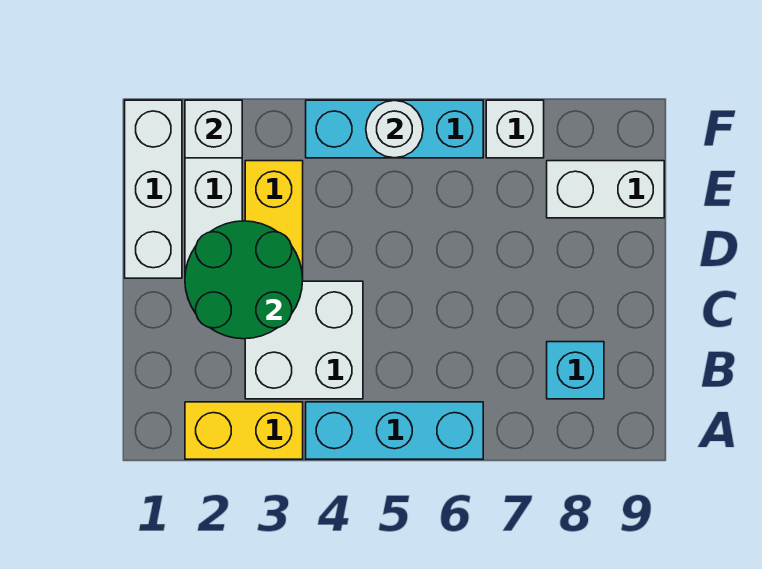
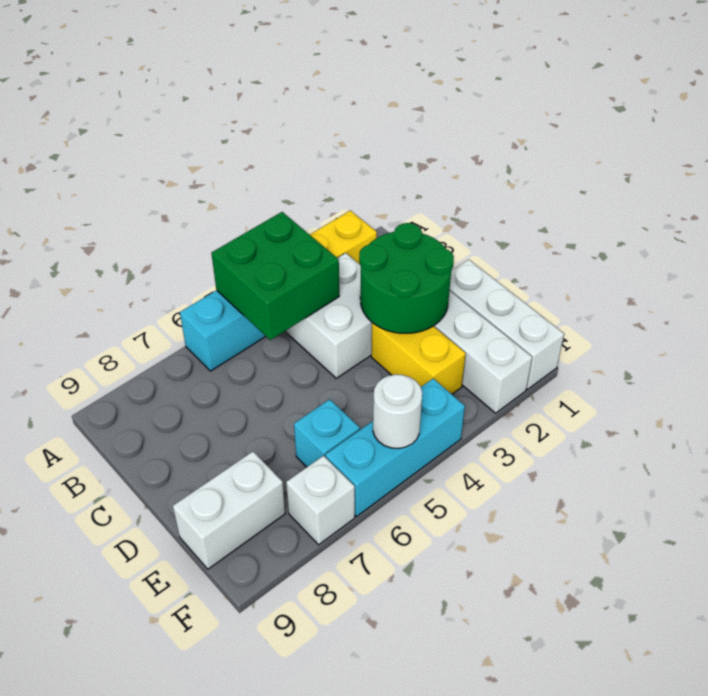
none -> green brick A4:B5 level 2
cyan brick B8 level 1 -> cyan brick E6 level 1
white brick F2 level 2 -> none

